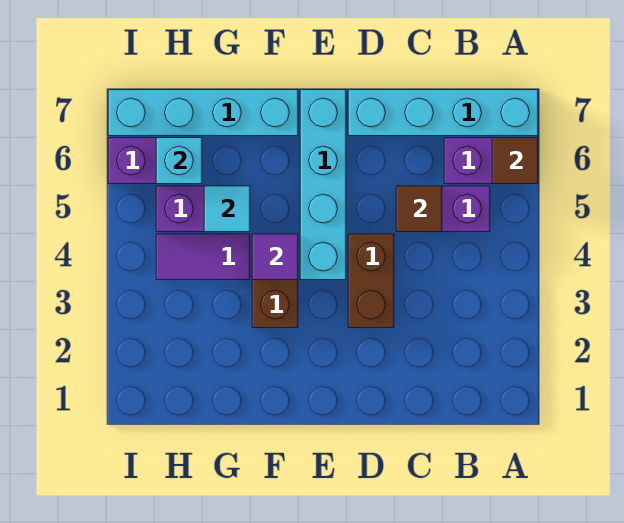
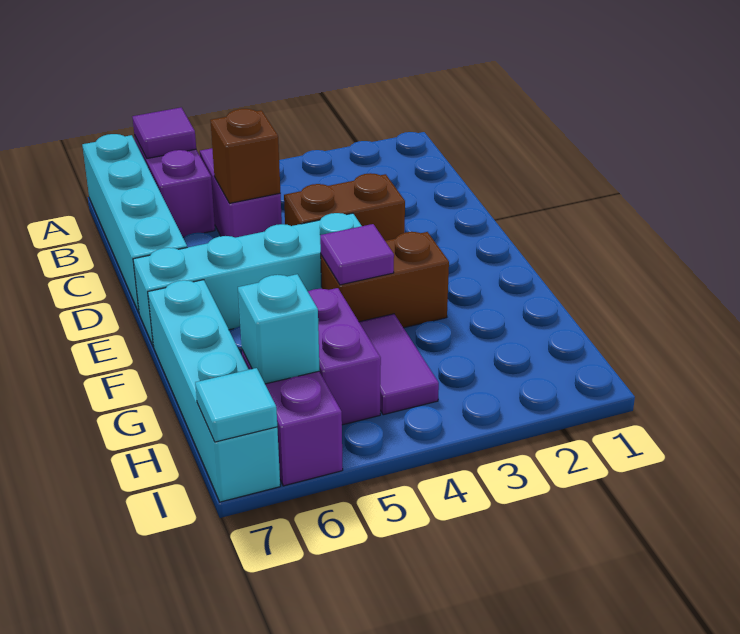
brown tile A6 level 2 -> purple tile A6 level 2
brown tile C5 level 2 -> brown brick C5 level 2
cyan tile G5 level 2 -> cyan tile I7 level 2

